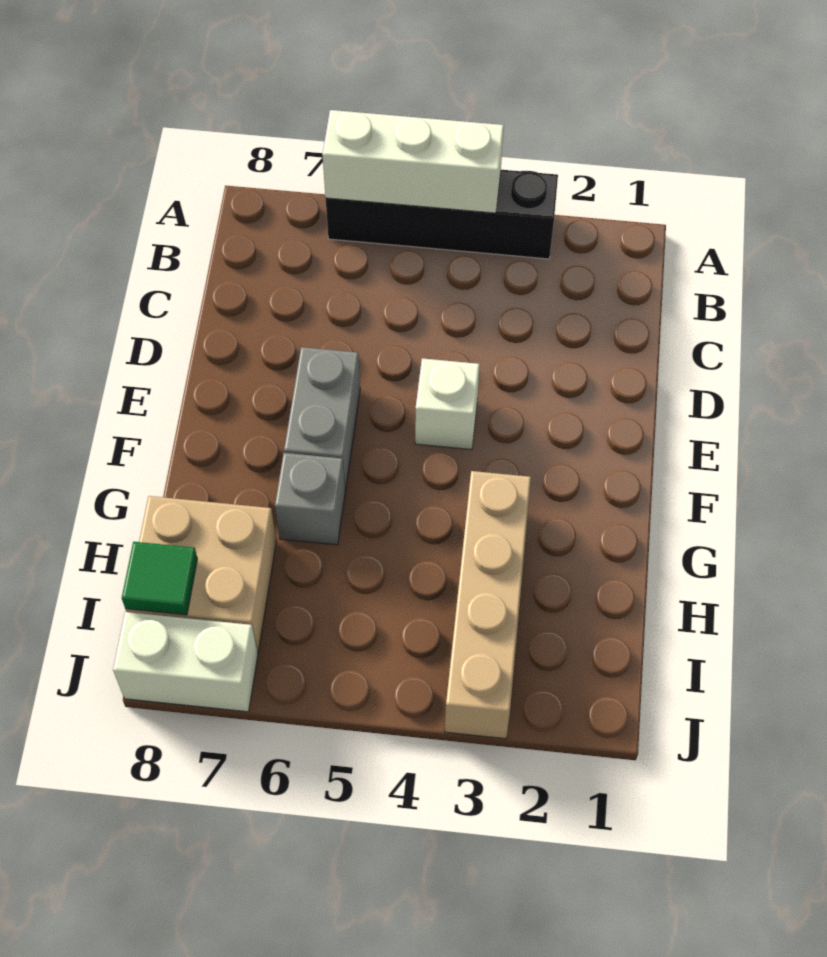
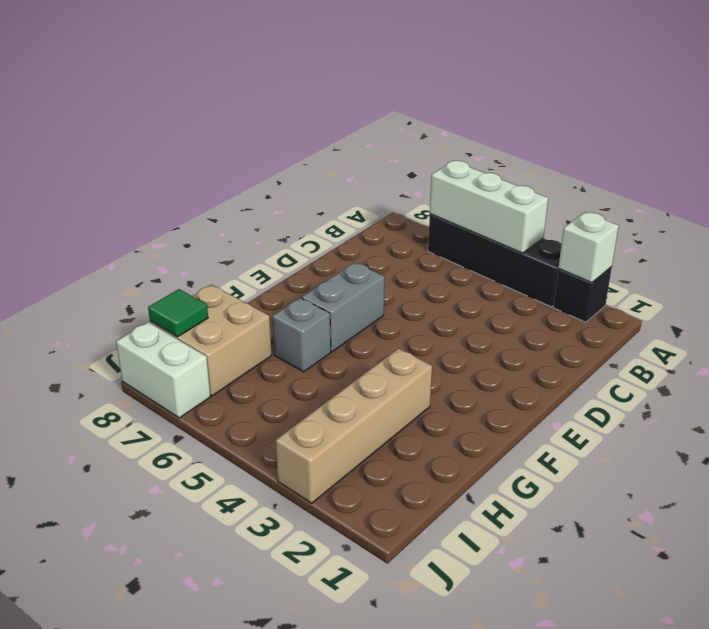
none -> black brick A2 level 1
white brick E4 level 1 -> white brick A2 level 2

